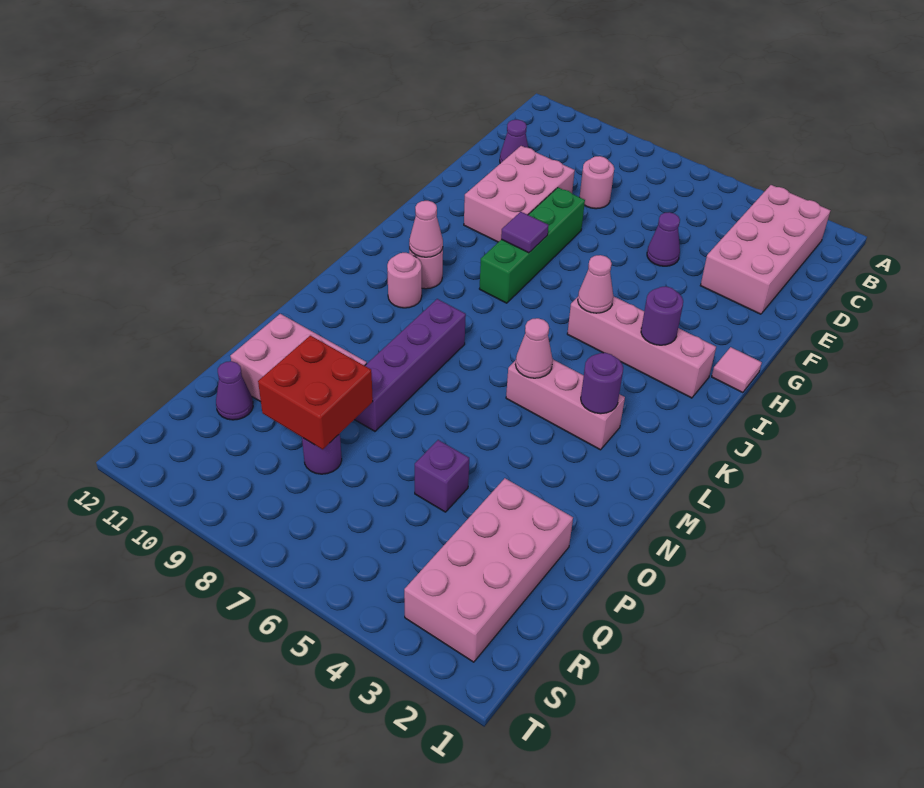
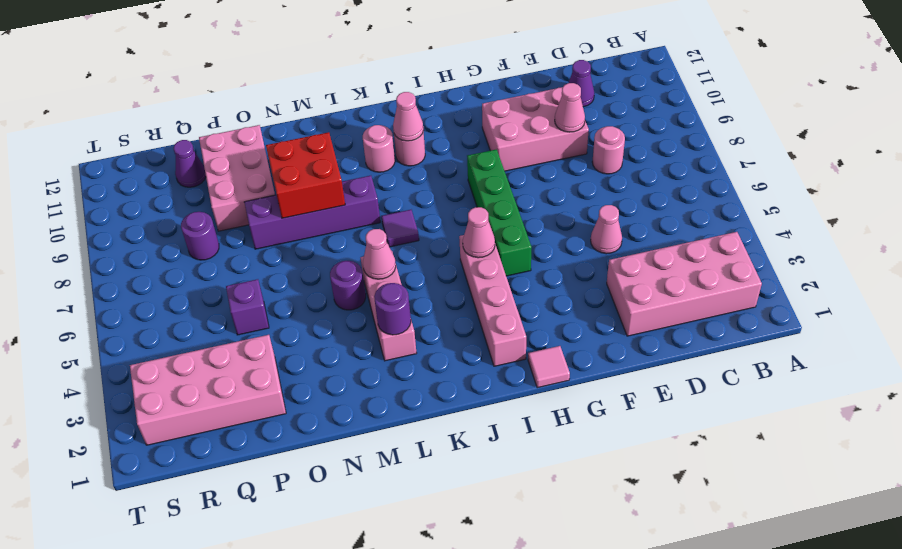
purple cone E5 level 1 -> pink cone E5 level 1
none -> pink cone E9 level 2
green brick F8:I8 level 1 -> green brick H5:H8 level 1
purple tile H8 level 2 -> purple tile K7 level 1
purple round brick I3 level 2 -> purple round brick M5 level 1
red brick P8:Q9 level 2 -> red brick M8:N9 level 2

